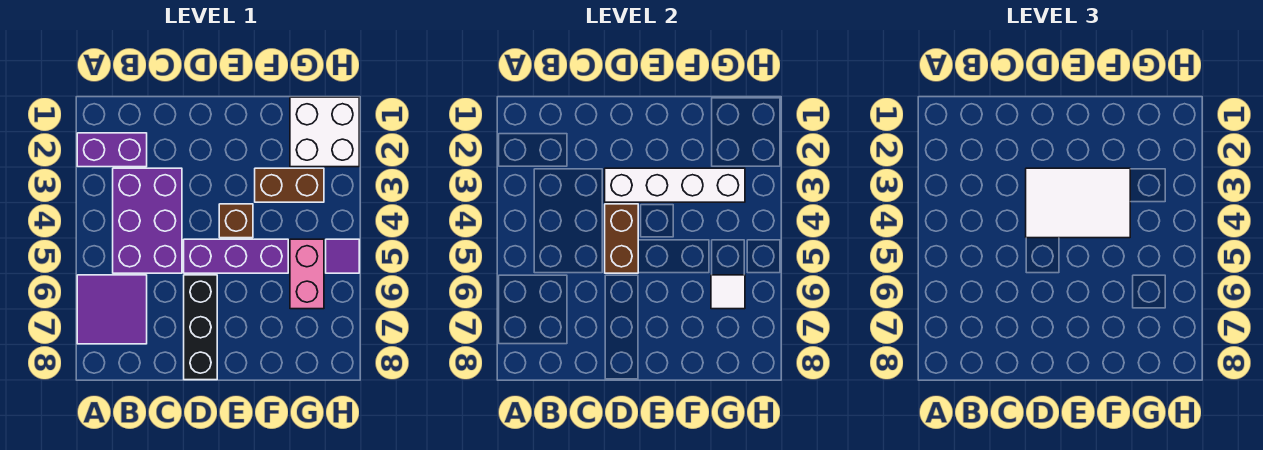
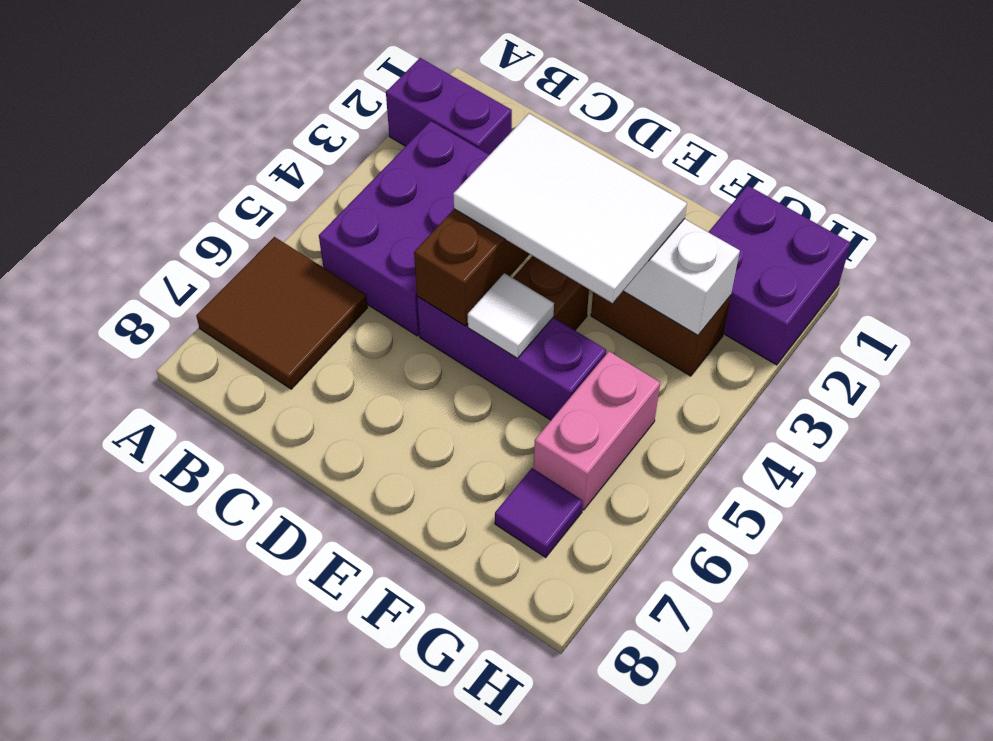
purple tile A6:B7 level 1 -> brown tile A6:B7 level 1
black brick D6:D8 level 1 -> none
white brick G1:H2 level 1 -> purple brick G1:H2 level 1
white tile G6 level 2 -> white tile E5 level 2
purple tile H5 level 1 -> purple tile G7 level 1

